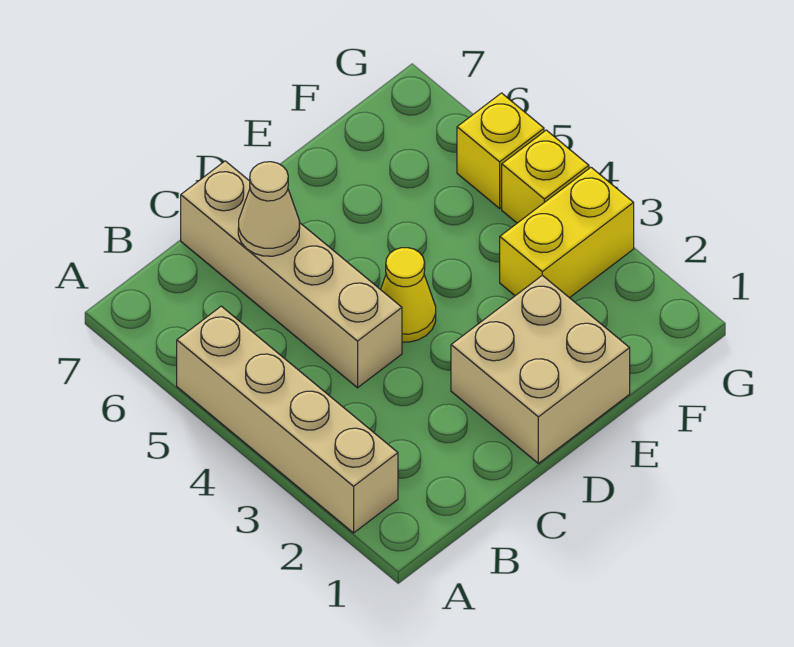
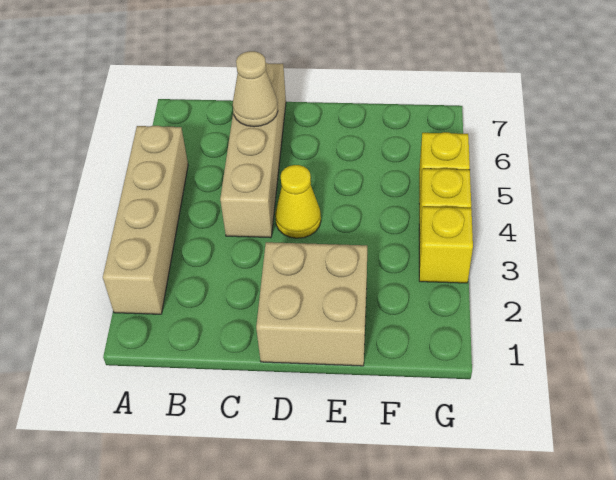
yellow brick F3:G3 level 1 -> yellow brick G3 level 1

